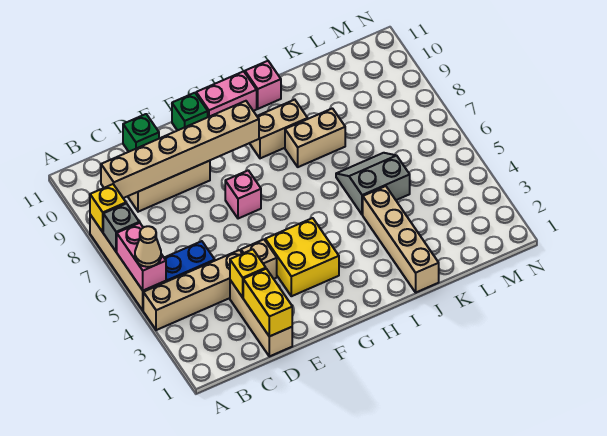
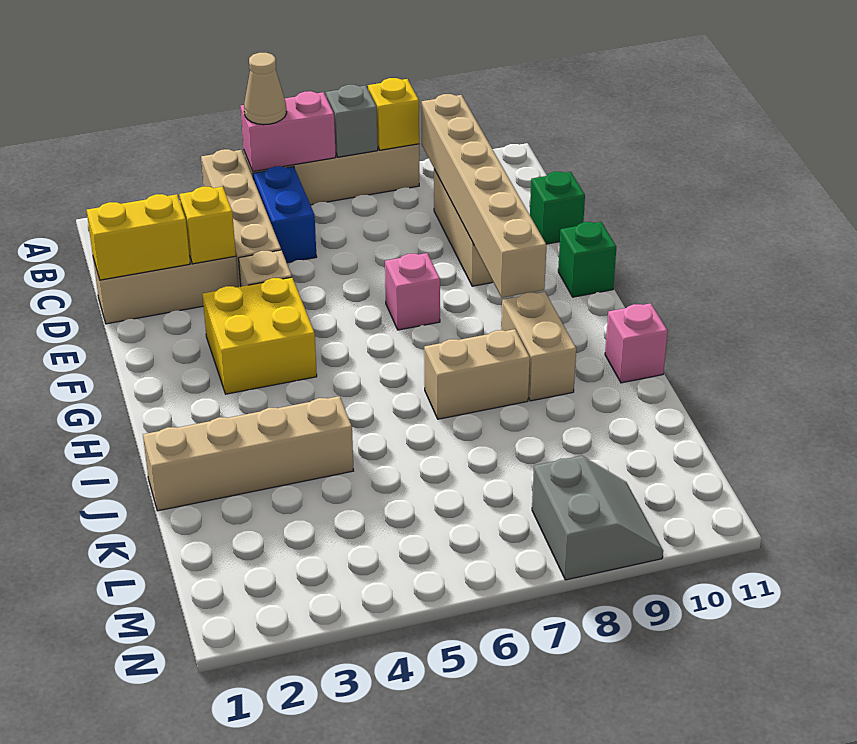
pink brick G11:H11 level 1 -> none
tan brick I8:J8 level 1 -> tan brick I7:I8 level 1
grey slope J5:K6 level 1 top 5 -> grey slope M8:N9 level 1 top 8

